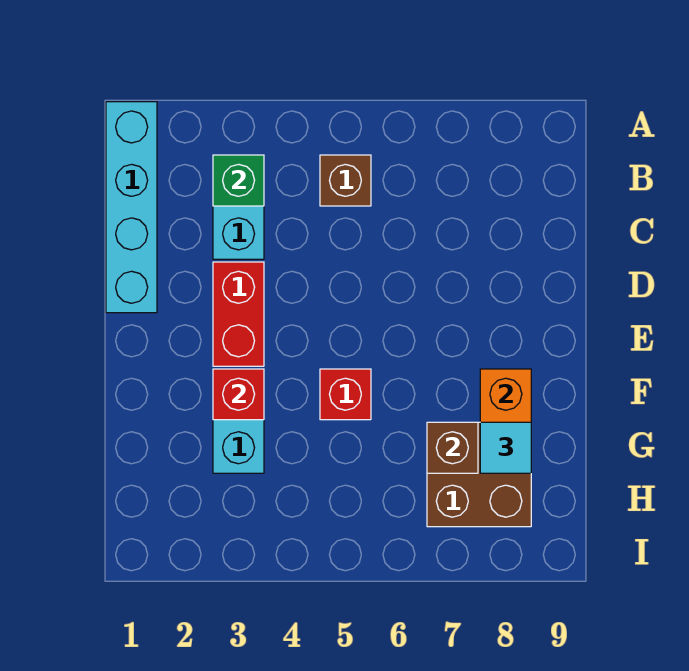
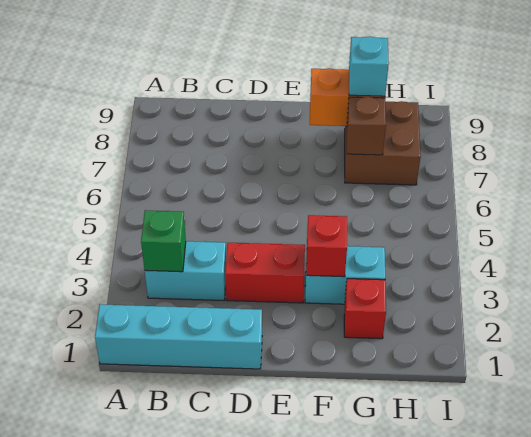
brown brick B5 level 1 -> none
red brick F5 level 1 -> red brick G2 level 1
cyan tile G8 level 3 -> cyan brick G8 level 3

